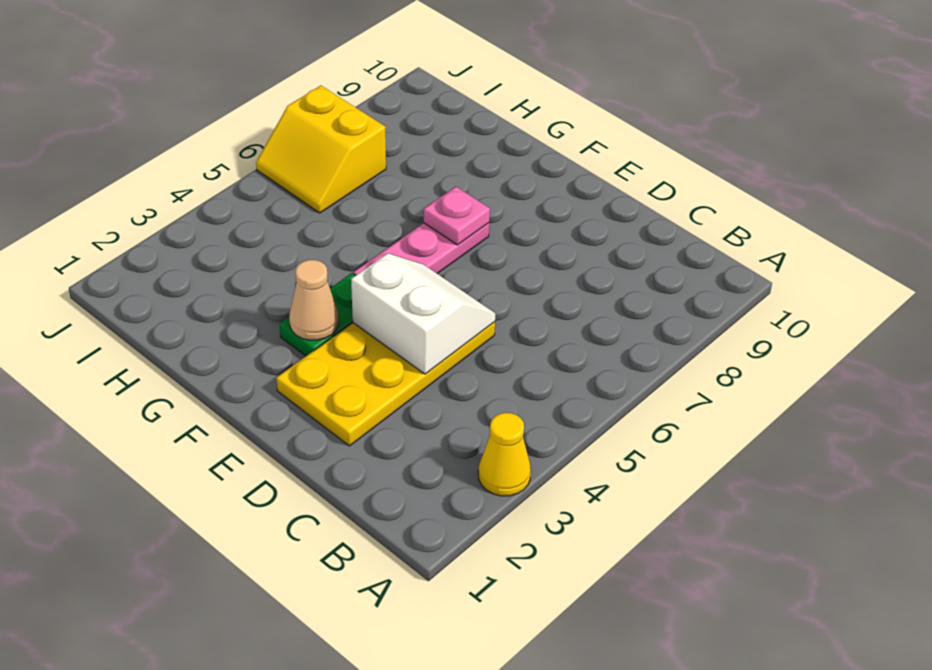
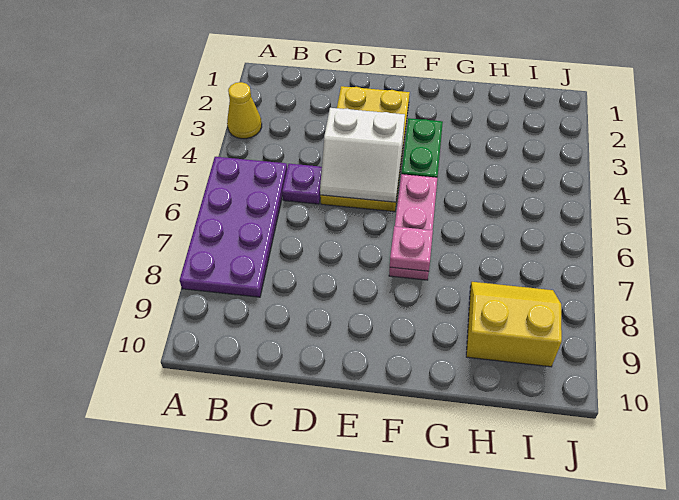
none -> purple plate A5:B8 level 1
none -> purple plate C5 level 1
tan cone F3 level 2 -> none
yellow slope I6:J7 level 1 top 7 -> yellow slope H8:I9 level 1 top 9

